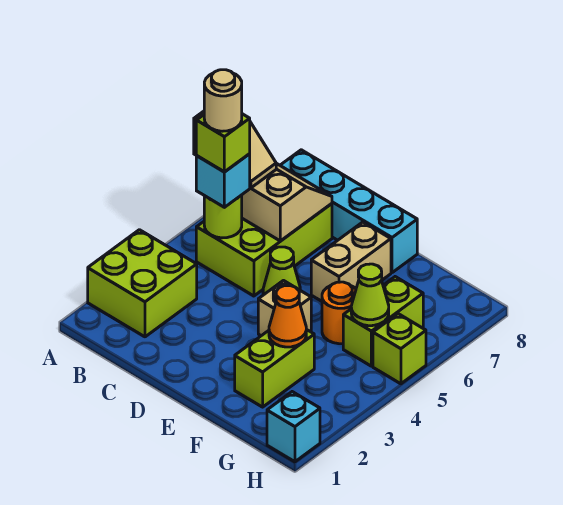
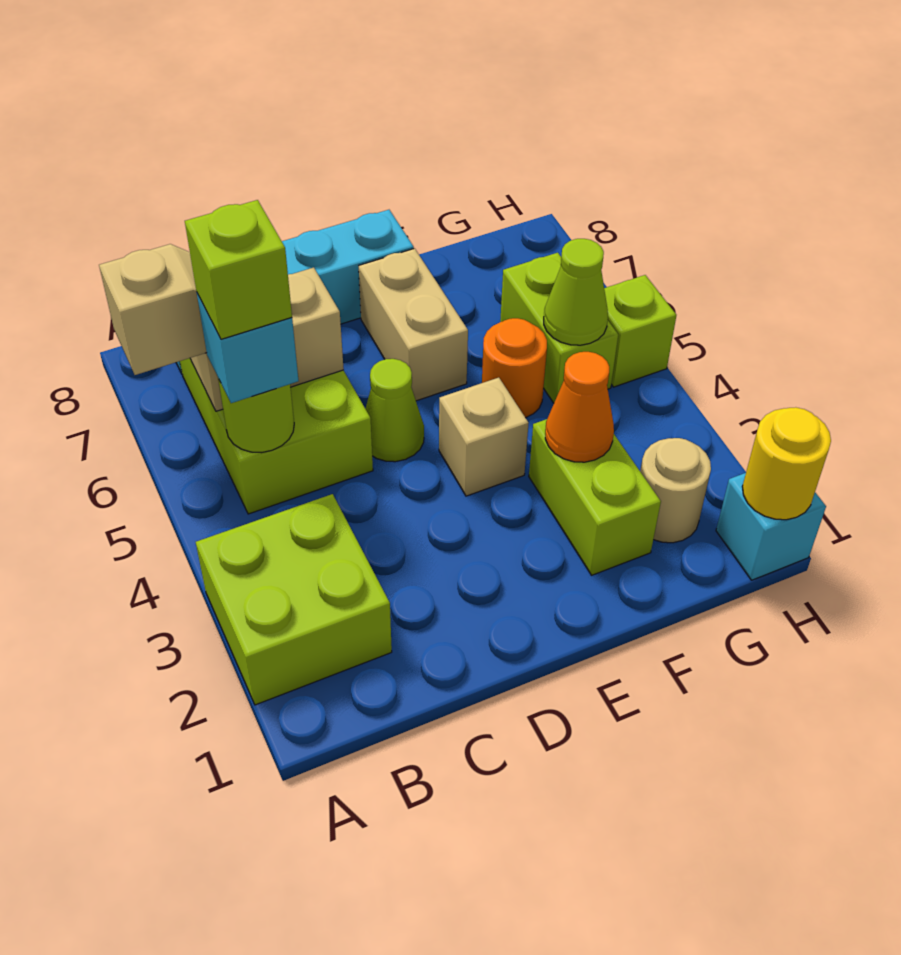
tan round brick B5 level 5 -> tan round brick G2 level 1
none -> yellow round brick H1 level 2

